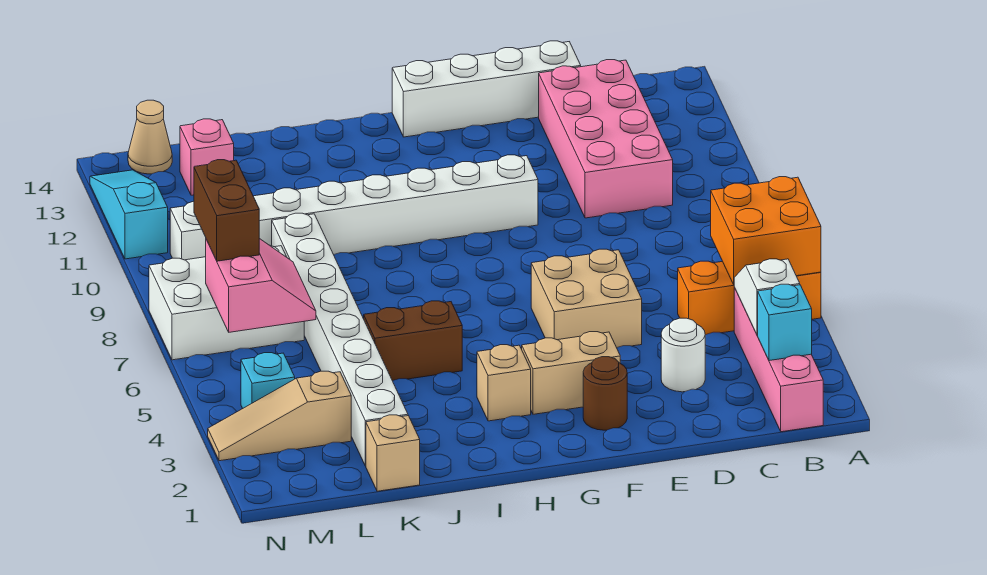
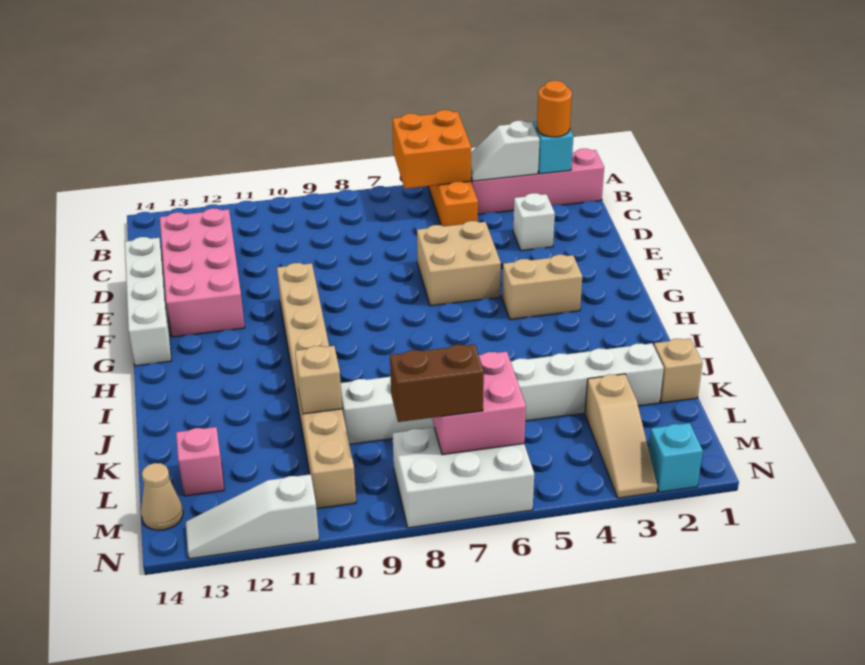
none -> orange round brick B2 level 3
pink brick C10:D13 level 1 -> pink brick C12:F13 level 1
white round brick D3 level 1 -> white brick D3 level 1
brown round brick F2 level 1 -> none
tan brick F3:G3 level 1 -> tan brick G3:G4 level 1
white brick F10:M10 level 1 -> tan brick F10:M10 level 1
tan brick H3 level 1 -> tan brick K10 level 2
brown brick I5:J5 level 1 -> none
pink slope L6:M7 level 2 top M -> pink brick L6:M7 level 2
white brick L7:N8 level 1 -> white brick M6:N8 level 1
cyan brick M4 level 1 -> cyan brick N2 level 1
cyan slope N11:N13 level 1 top 11 -> white slope N11:N13 level 1 top 11

